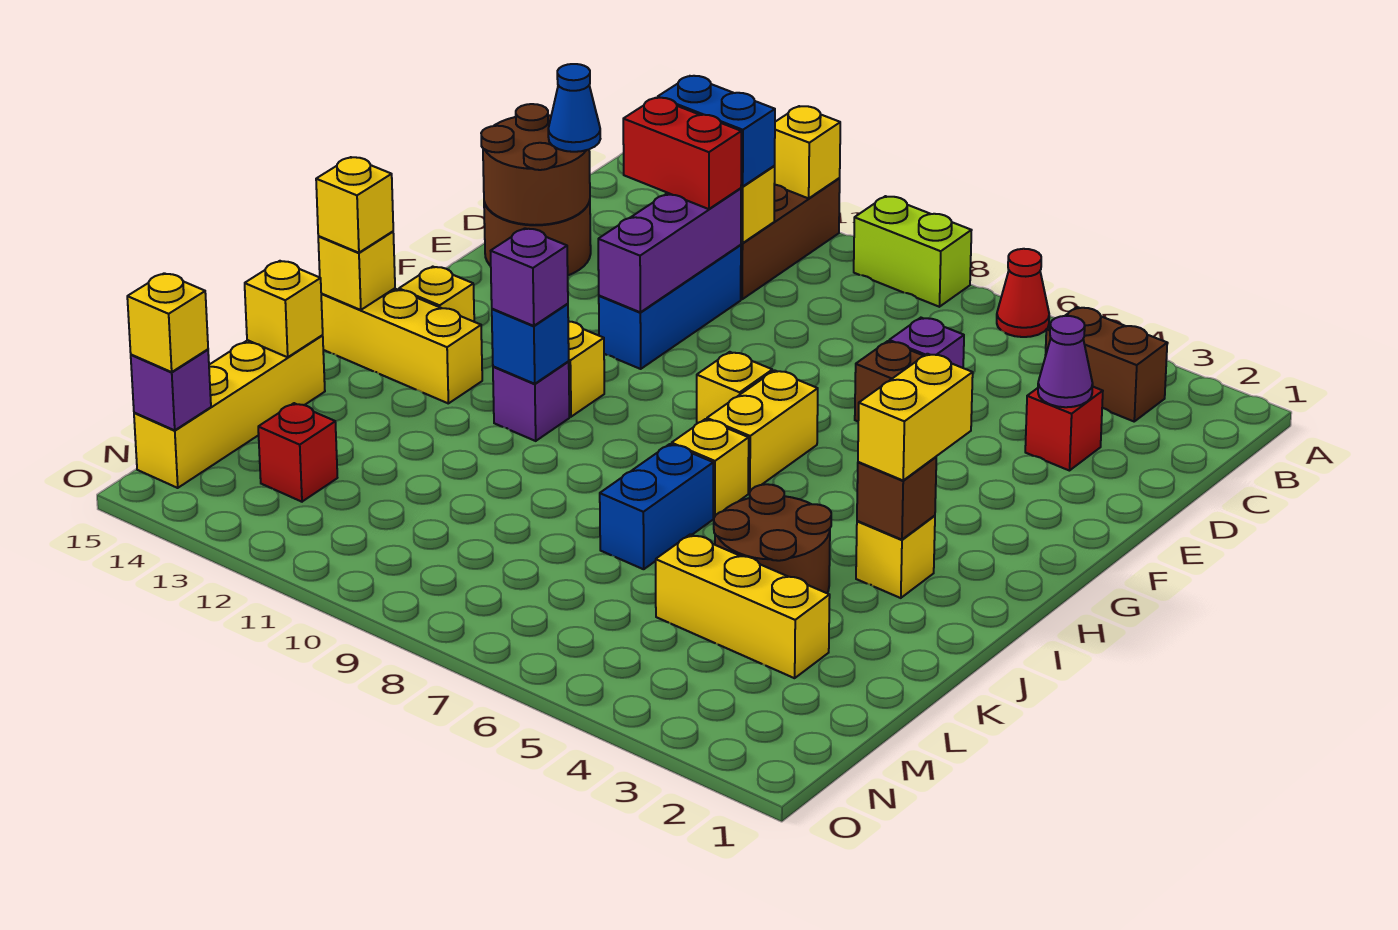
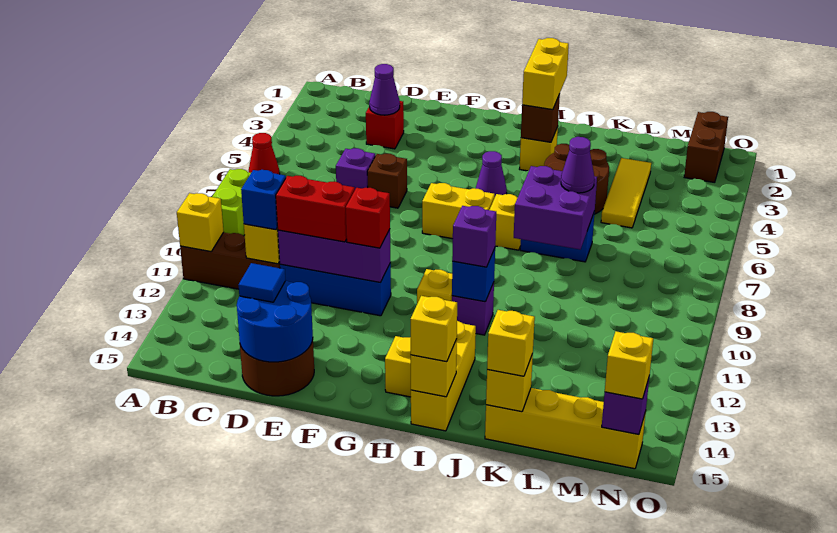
brown brick B3:B4 level 1 -> brown brick N1:N2 level 1
blue brick C11:C12 level 3 -> blue brick C11 level 3
red brick D11:D12 level 3 -> red brick D11:E11 level 3
brown round brick D14:E15 level 2 -> blue round brick D14:E15 level 2
blue cone D14 level 3 -> blue tile D14 level 3
yellow brick G8 level 1 -> yellow brick K15 level 3
yellow brick H3:I3 level 3 -> yellow brick I2:I3 level 3
none -> purple cone H5 level 1
none -> purple brick J7:K8 level 2
none -> purple cone K7 level 3
yellow brick L3:L5 level 1 -> yellow tile L3:L5 level 1
red brick M13 level 1 -> red brick F11 level 3

